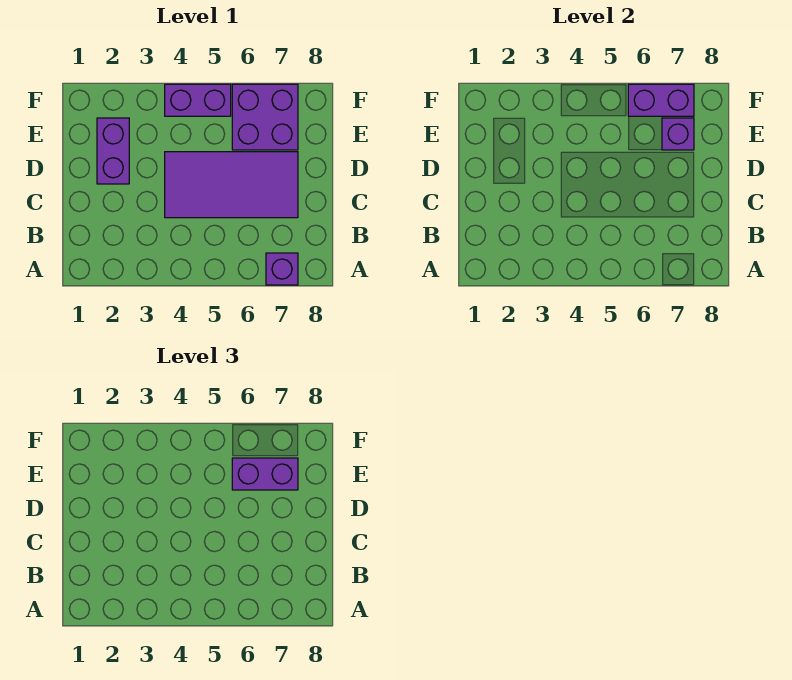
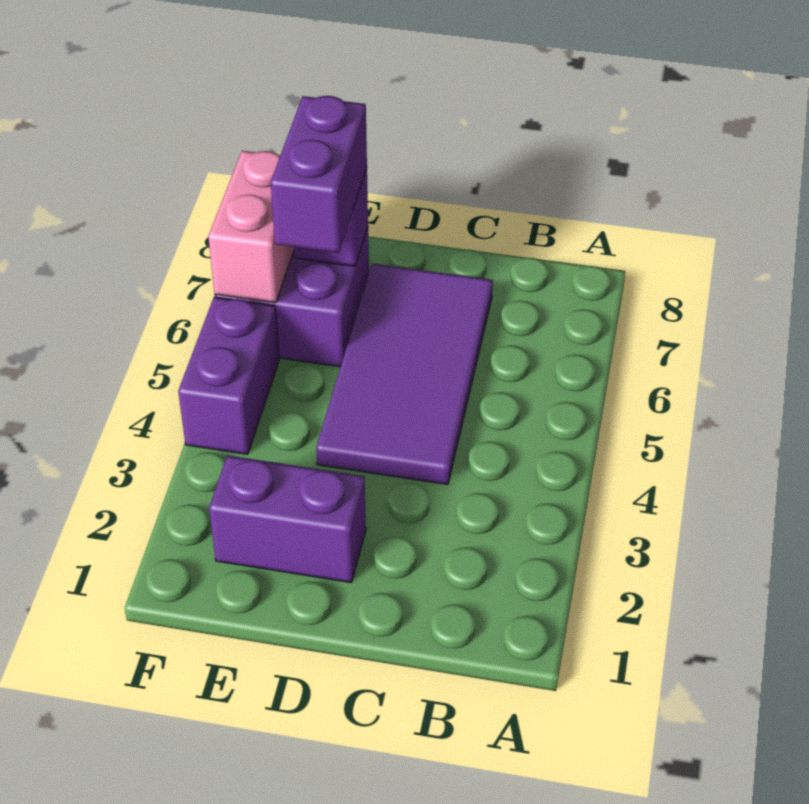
purple brick A7 level 1 -> none
purple brick F6:F7 level 2 -> pink brick F6:F7 level 2

